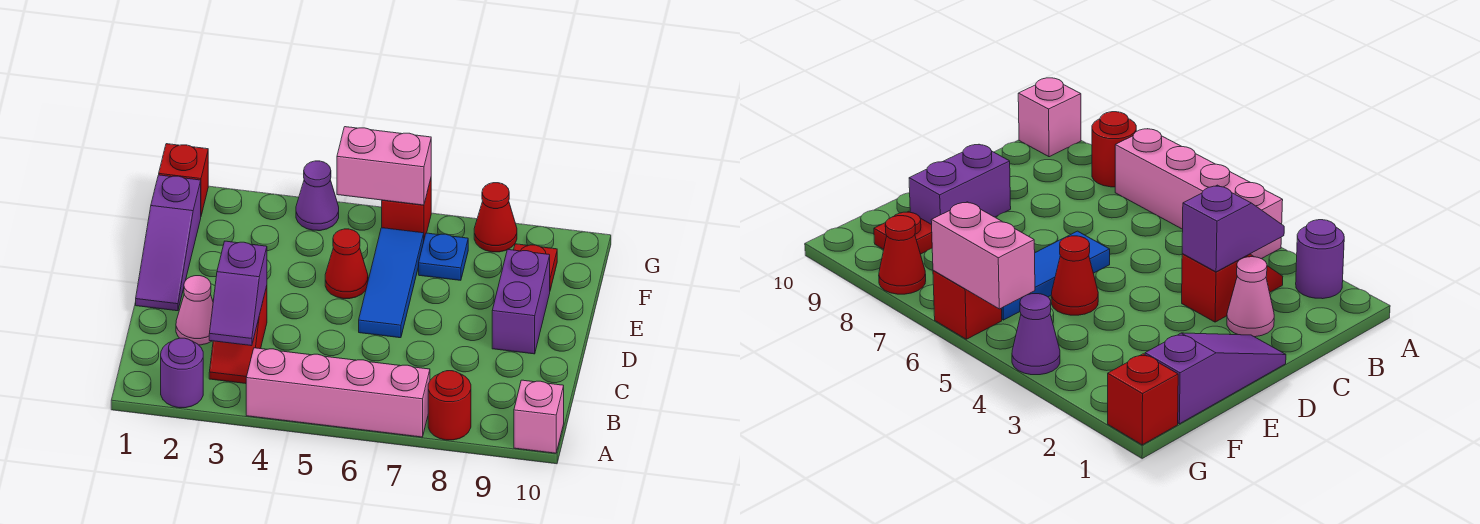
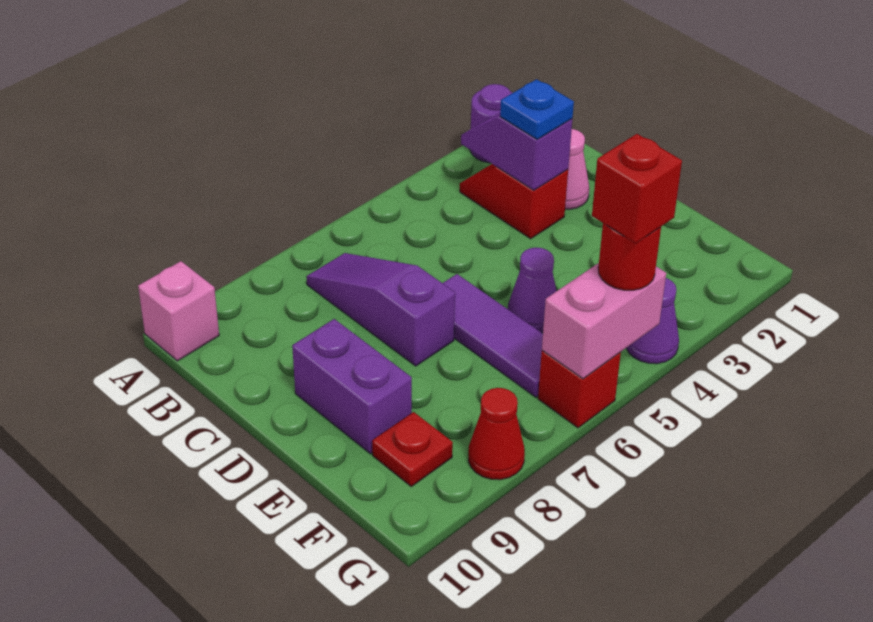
pink brick A4:A7 level 1 -> none
red round brick A8 level 1 -> red round brick G5 level 3
purple slope D1:F1 level 1 top F -> purple slope B7:D7 level 1 top D
blue tile D6:F6 level 1 -> purple tile D6:F6 level 1
red cone E5 level 1 -> purple cone E5 level 1
blue plate F7 level 1 -> blue plate C3 level 3
red brick G1 level 1 -> red brick G5 level 4

